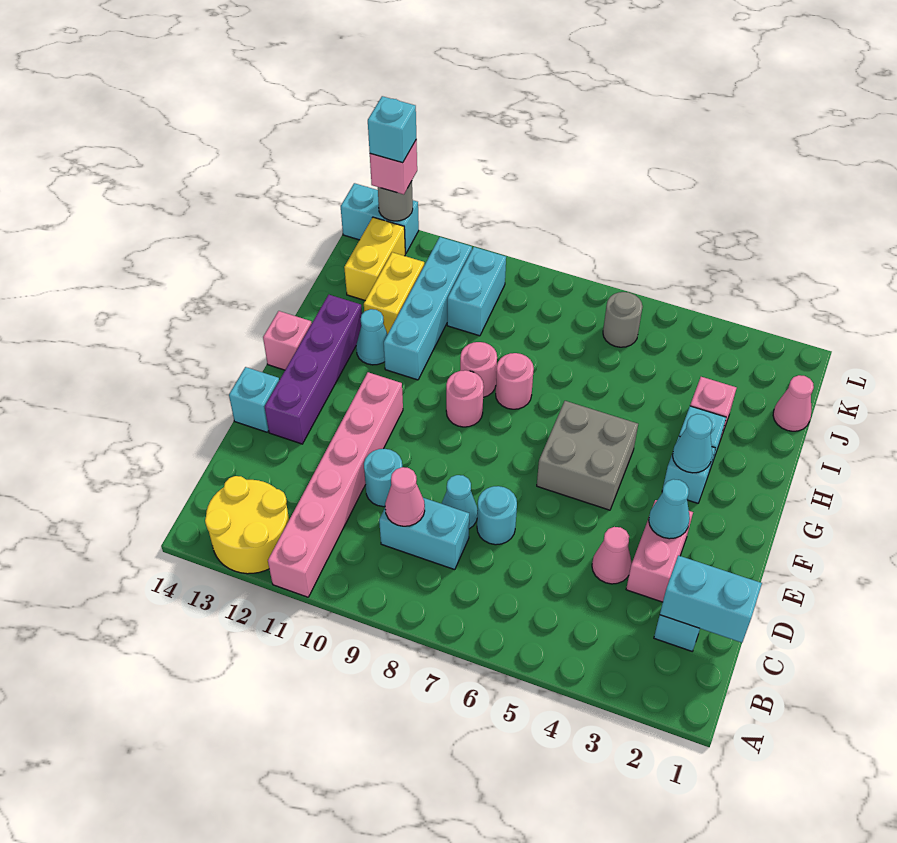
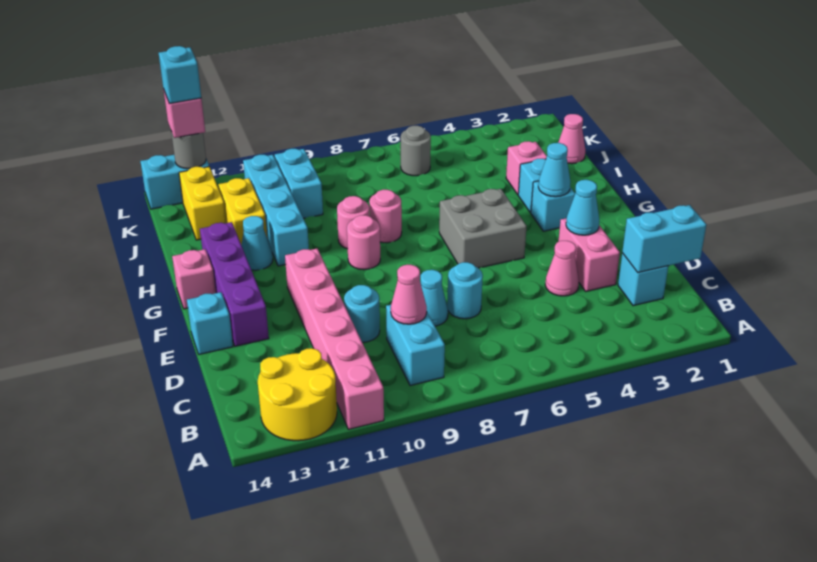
cyan brick C8:C9 level 1 -> cyan brick B9:C9 level 1

